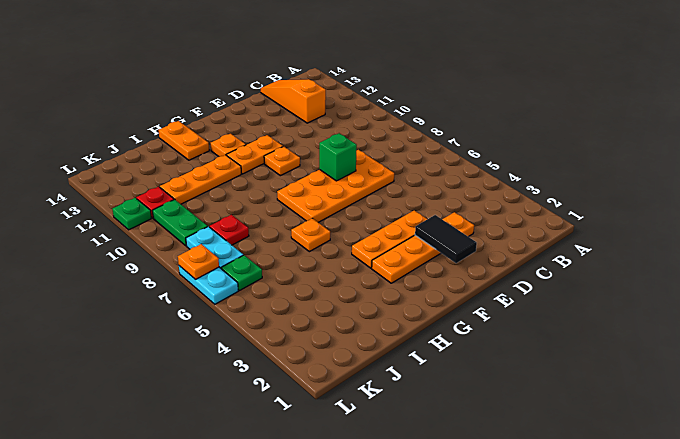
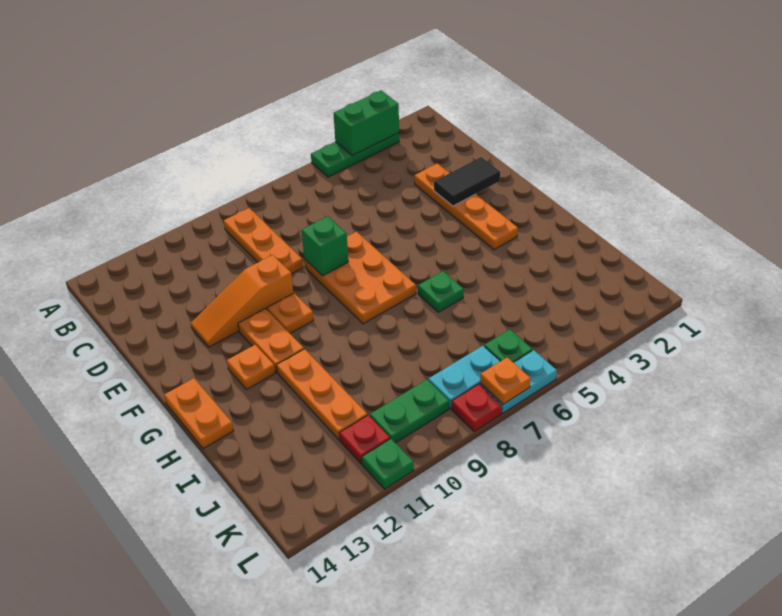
none -> green plate A3:A5 level 1
none -> green brick A3:A4 level 2
orange slope C12:C14 level 1 top 12 -> orange slope E10:E12 level 1 top 10
orange plate D7:G8 level 1 -> orange plate E7:G8 level 1
orange plate E4:G4 level 1 -> orange plate B9:D9 level 1
orange plate H6 level 1 -> green plate H6 level 1
orange plate H13:H14 level 1 -> orange plate G14:H14 level 1
red plate J8 level 1 -> red plate L8 level 1

